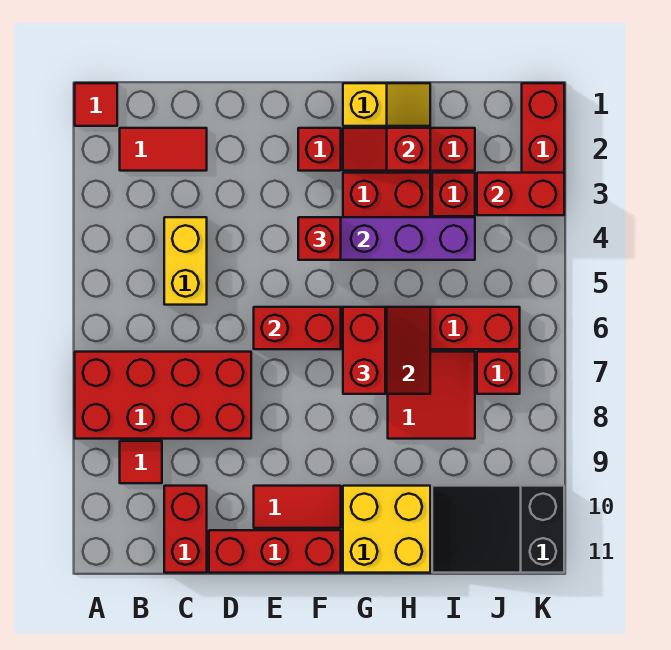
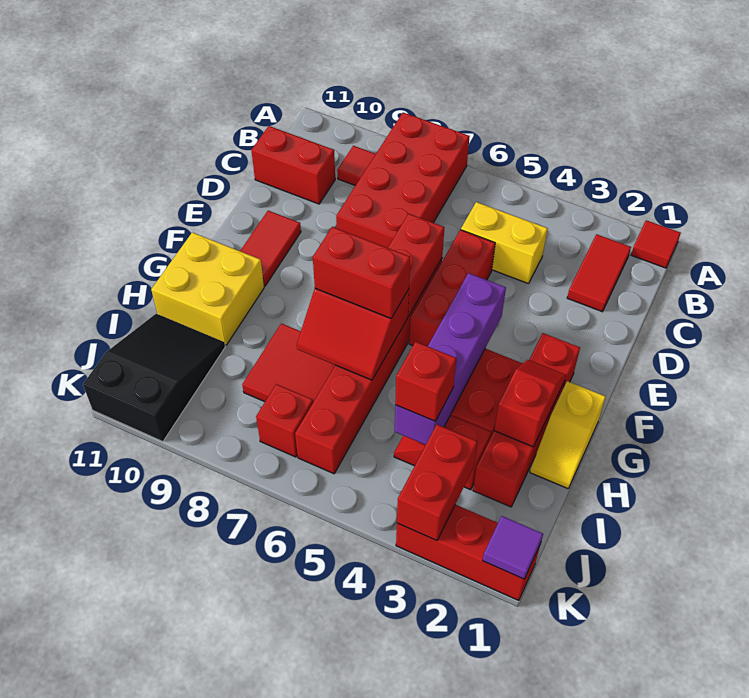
red brick D11:F11 level 1 -> red brick D5:F5 level 1
red brick F4 level 3 -> red brick I4 level 3
none -> purple tile K1 level 2

